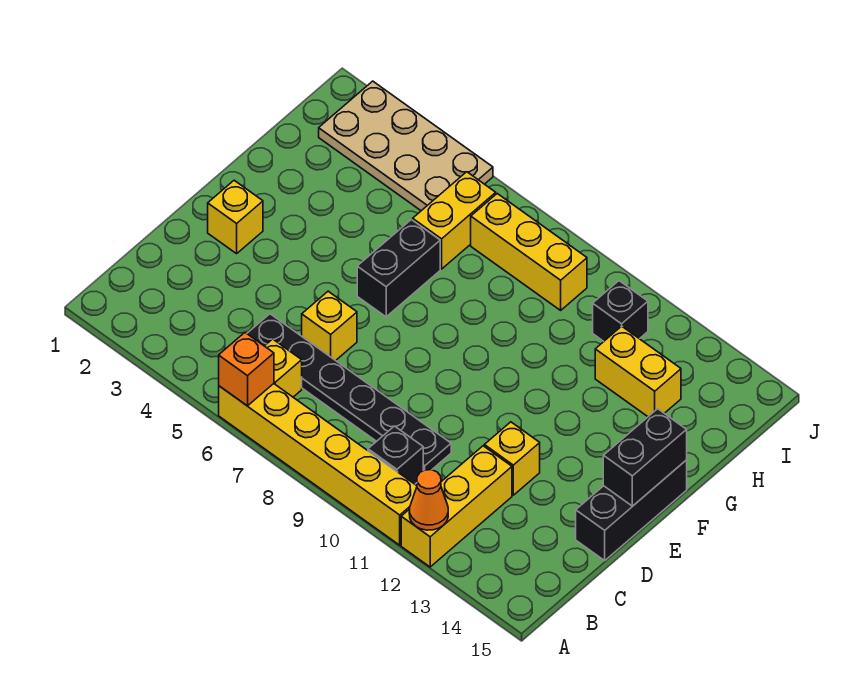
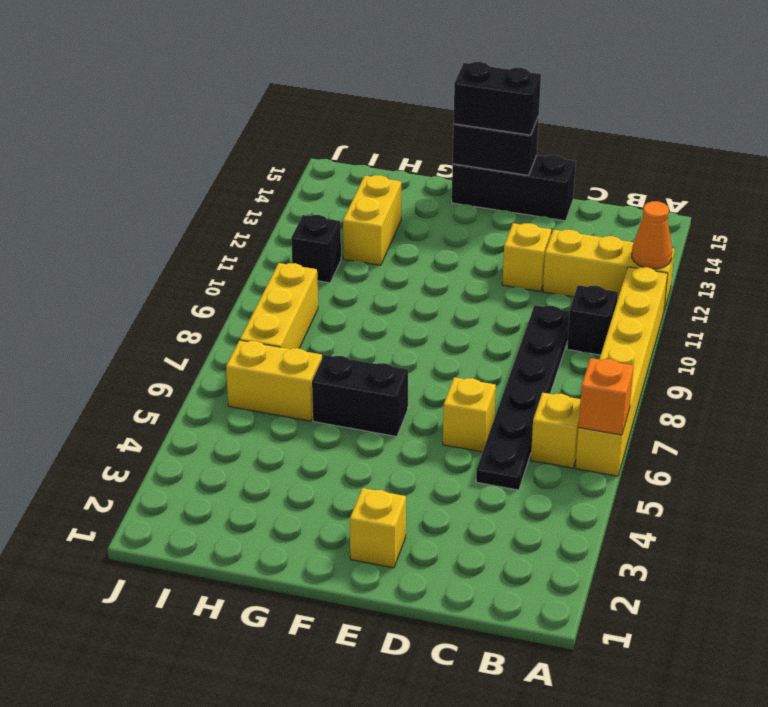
none -> black brick E15:F15 level 3
tan plate I2:J5 level 1 -> none

